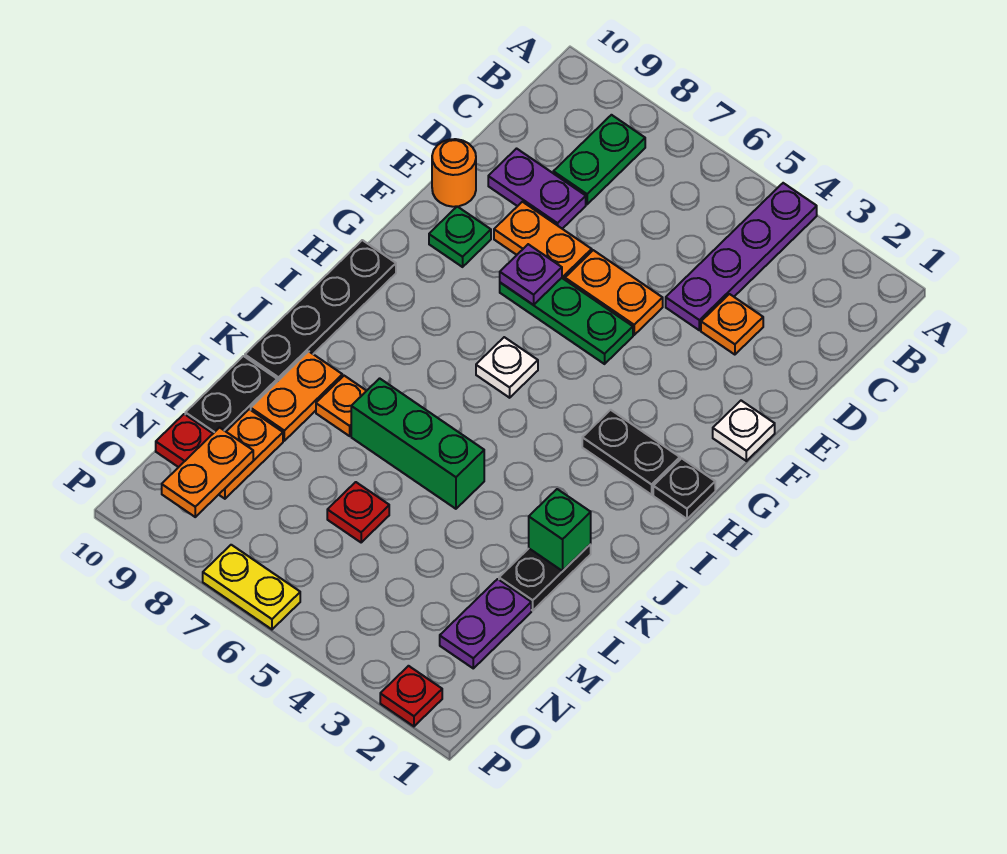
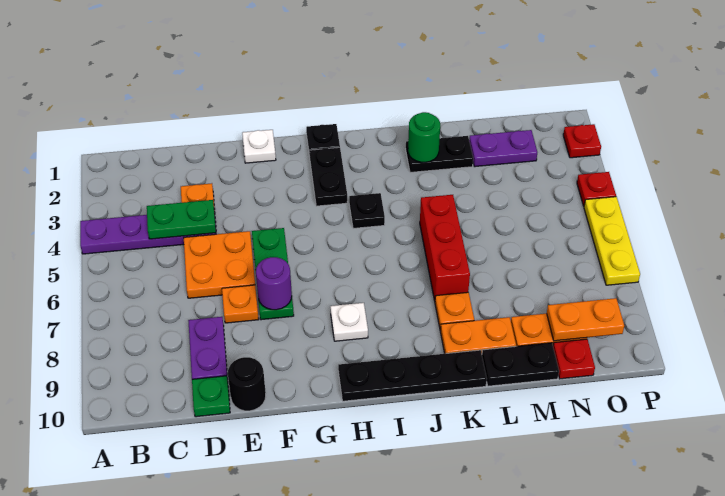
green plate B8:C8 level 1 -> green plate C4:D4 level 2
orange plate E5:E6 level 1 -> orange plate D5:E6 level 1
orange plate E7:E8 level 1 -> orange plate E7 level 1
orange round brick E10 level 1 -> black round brick E10 level 1
purple plate F7 level 2 -> purple round brick F7 level 2
green plate F9 level 1 -> green plate D10 level 1
white plate H6 level 1 -> white plate H8 level 1
none -> black plate I4 level 1
green brick K2 level 2 -> green round brick K2 level 2
green brick K5:K7 level 1 -> red brick K5:K7 level 1
red plate M6 level 1 -> red plate P4 level 1
yellow plate P6:P7 level 1 -> yellow plate P5:P7 level 1

